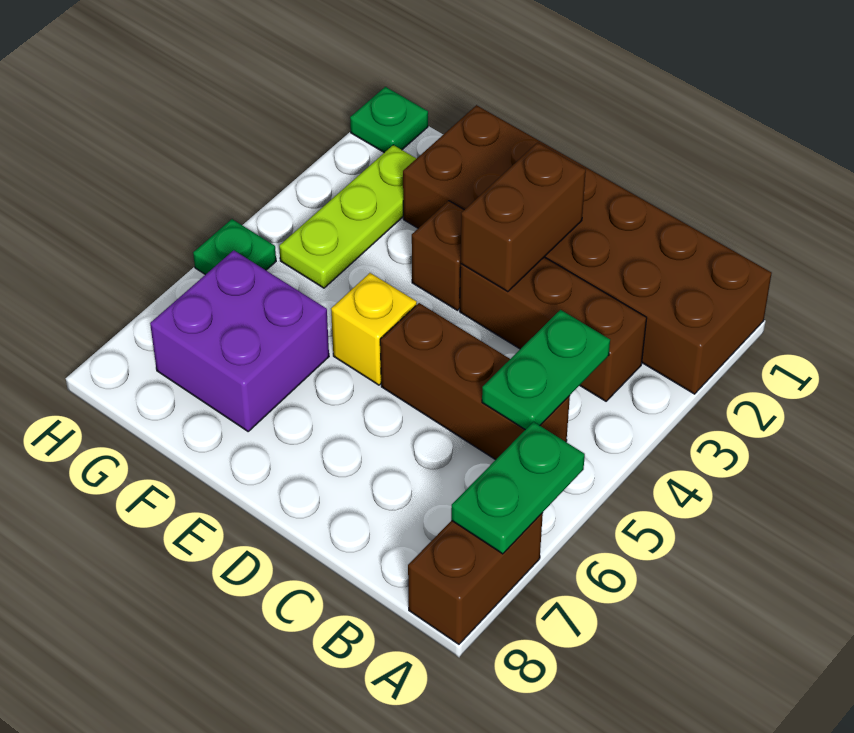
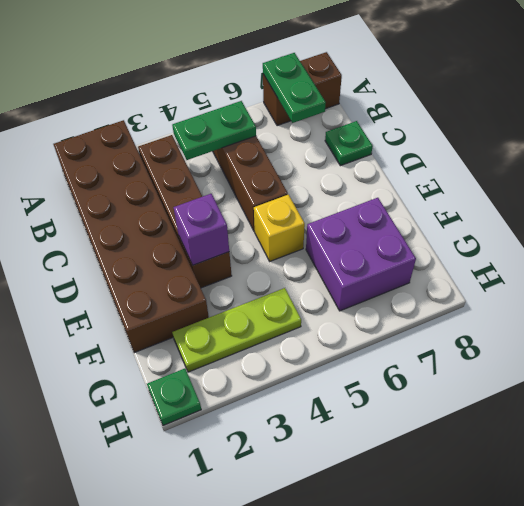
green plate A6:A7 level 2 -> green plate A7:B7 level 2
brown brick D2:D3 level 2 -> none
none -> purple brick E3 level 2
green plate H5 level 1 -> green plate C8 level 1

